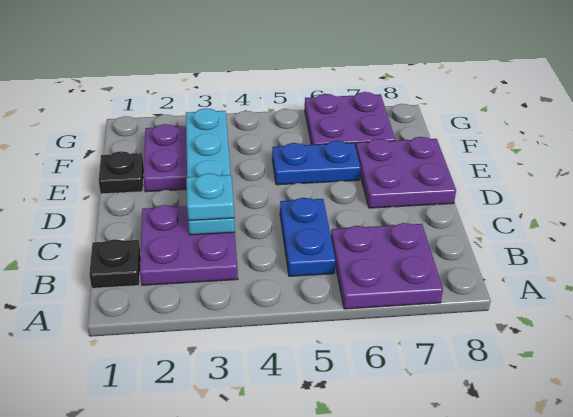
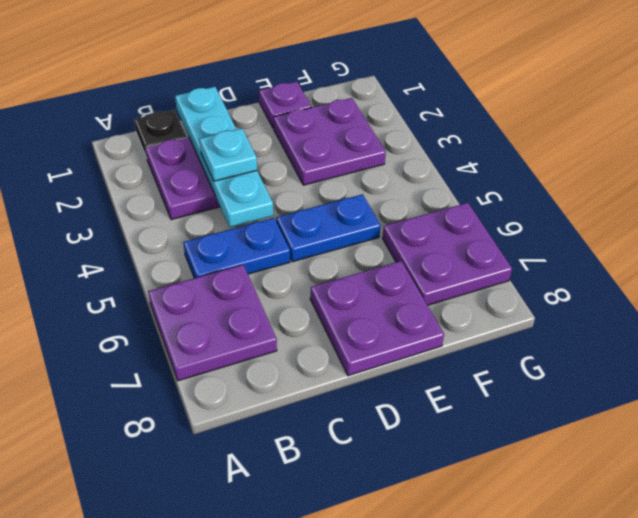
cyan plate C3:F3 level 2 -> cyan plate C1:C4 level 2
black plate E1 level 1 -> purple plate E1 level 1
blue plate E5:E6 level 1 -> blue plate D5:E5 level 1

